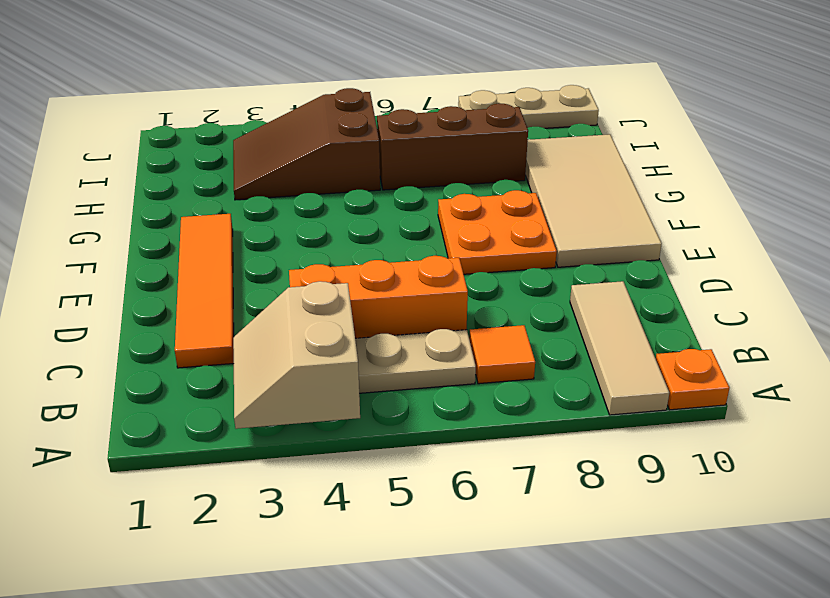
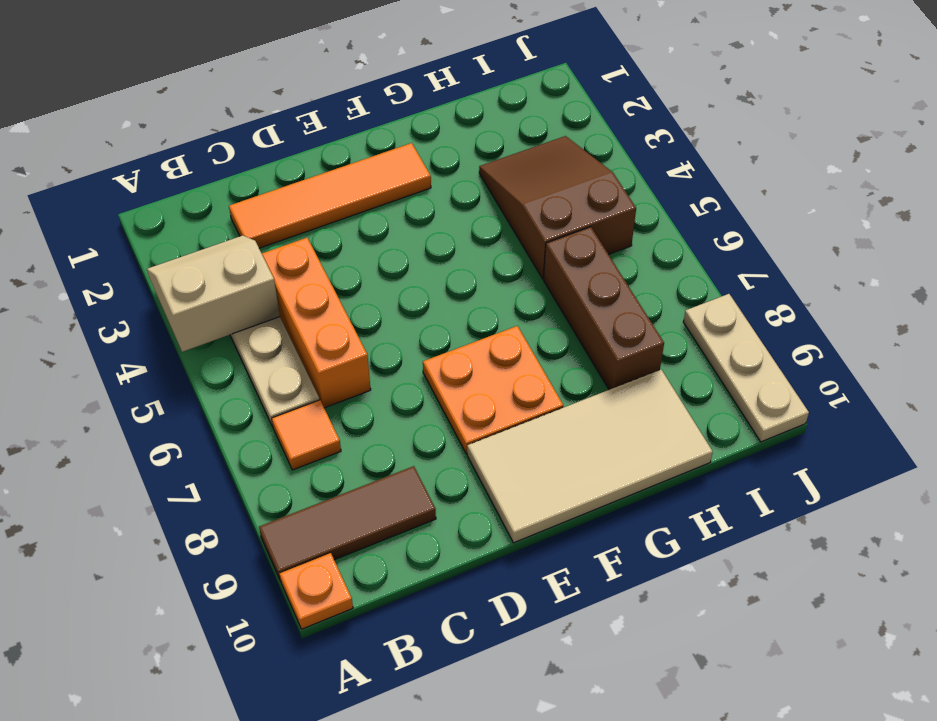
tan tile A9:C9 level 1 -> brown tile A9:C9 level 1

